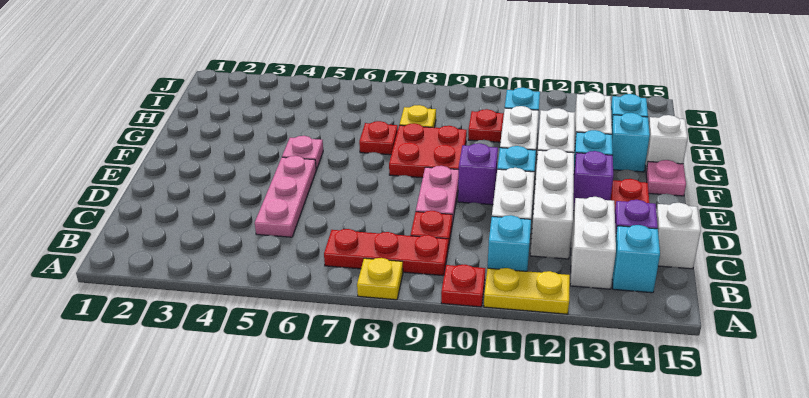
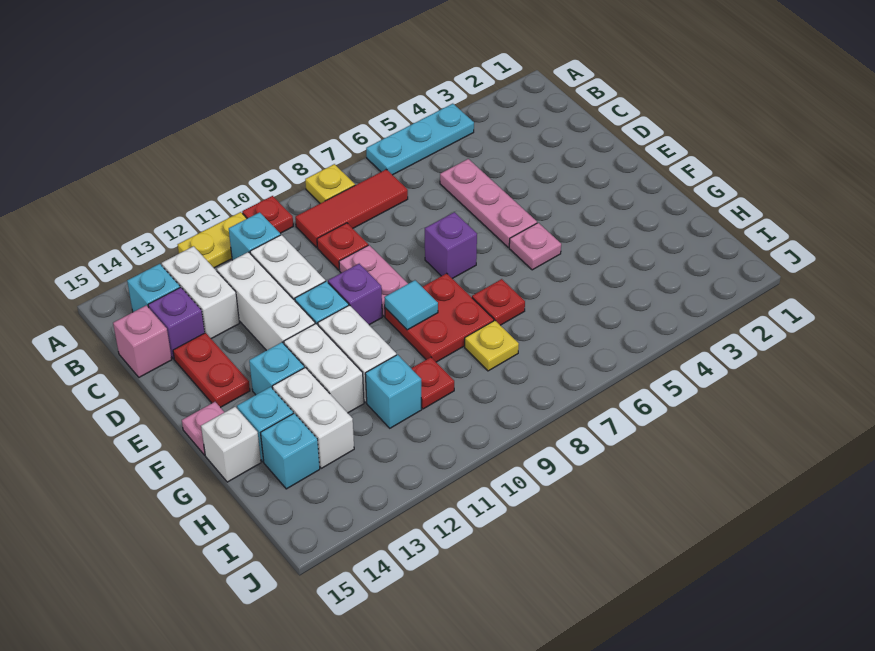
none -> cyan plate A4:A6 level 1
red plate B7:B9 level 1 -> red tile B7:B9 level 1
white brick C15 level 1 -> pink brick C15 level 1
purple brick E13 level 1 -> purple brick E7 level 1
none -> cyan tile F9 level 2

